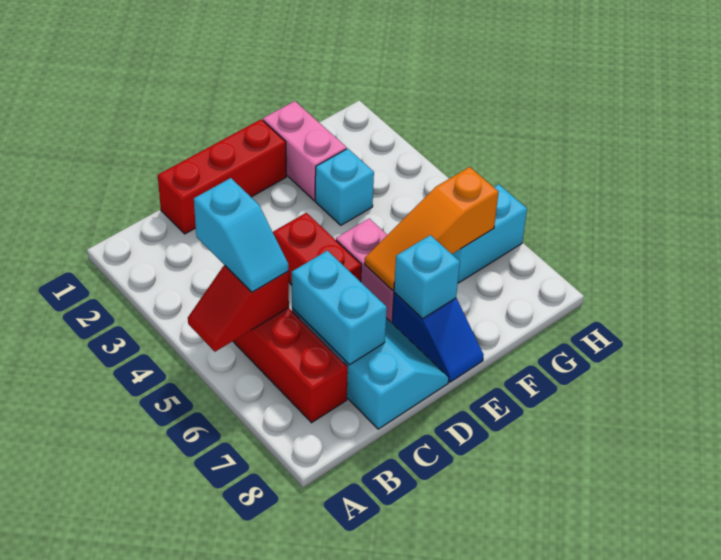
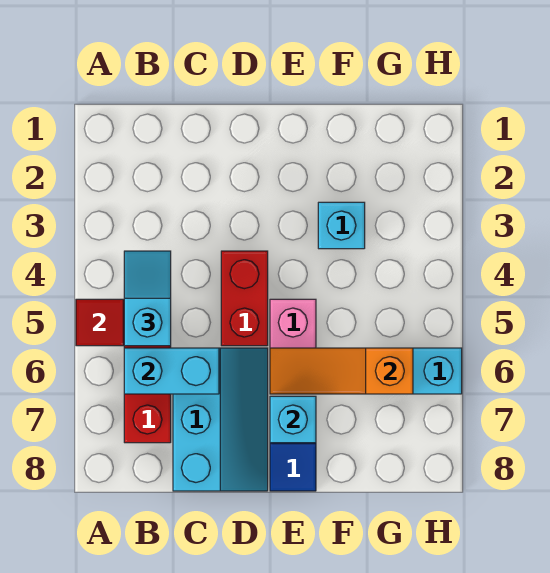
cyan slope B4:B5 level 3 top 4 -> cyan slope B4:B5 level 3 top 5
red brick C1:E1 level 1 -> none
cyan brick C6:C7 level 2 -> cyan brick B6:C6 level 2
pink brick F1:F2 level 1 -> none

